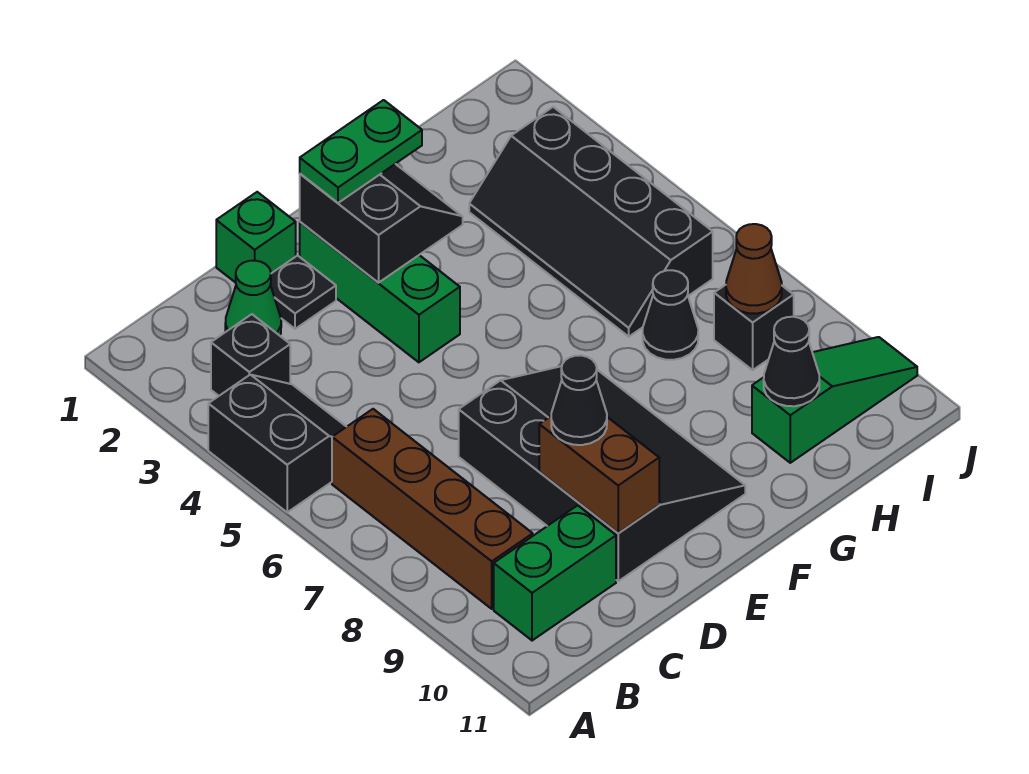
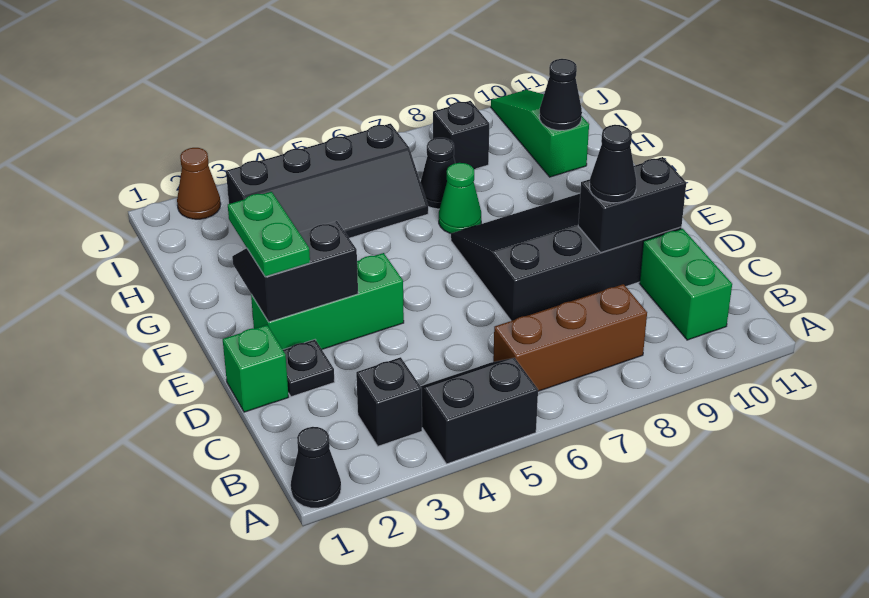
none -> black cone A1 level 1
brown brick B6:B9 level 1 -> brown brick B6:B8 level 1
green cone C2 level 1 -> green cone G7 level 1
brown brick D9:D10 level 2 -> black brick D9:D10 level 2
brown cone I8 level 2 -> brown cone J2 level 1

